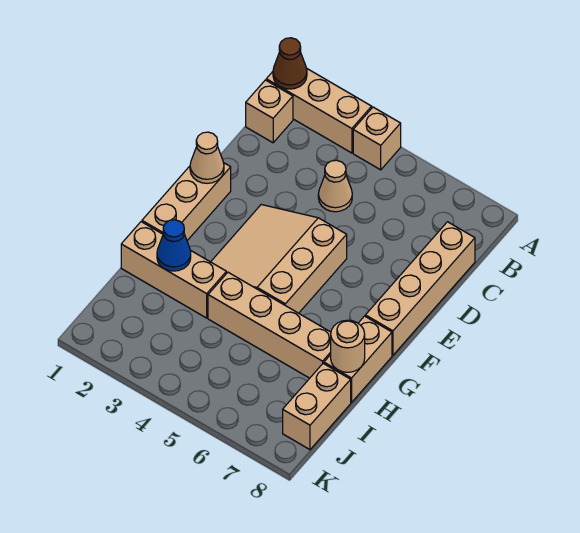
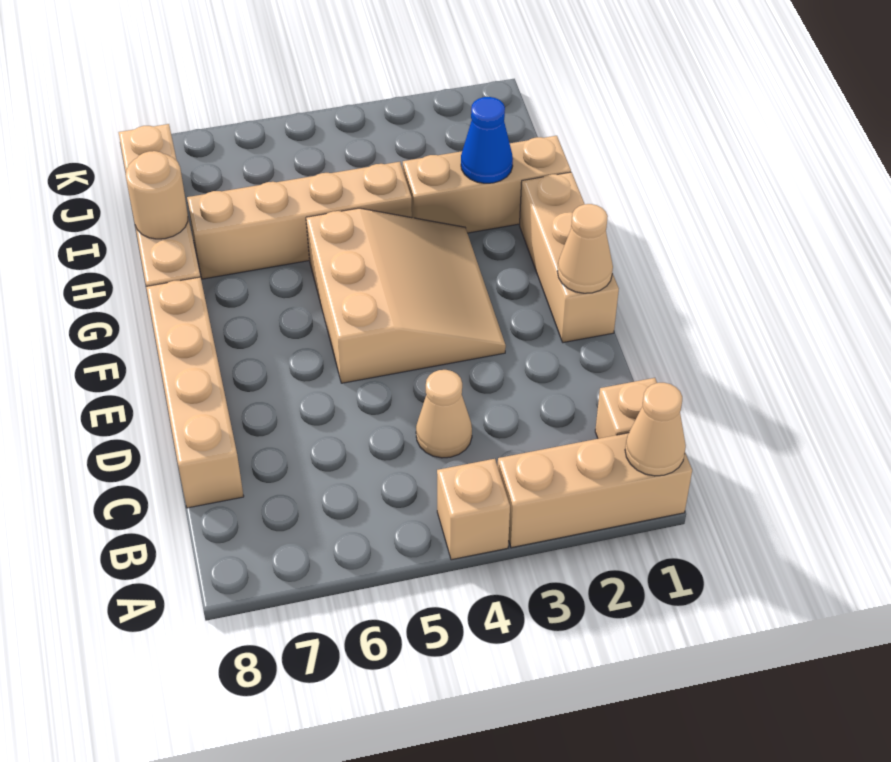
brown cone A1 level 2 -> tan cone A1 level 2

